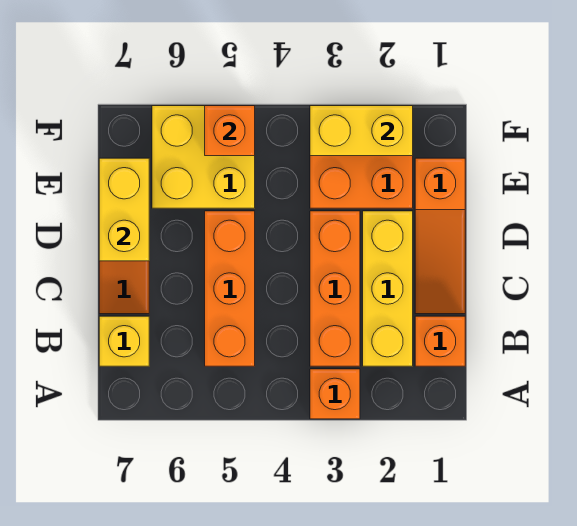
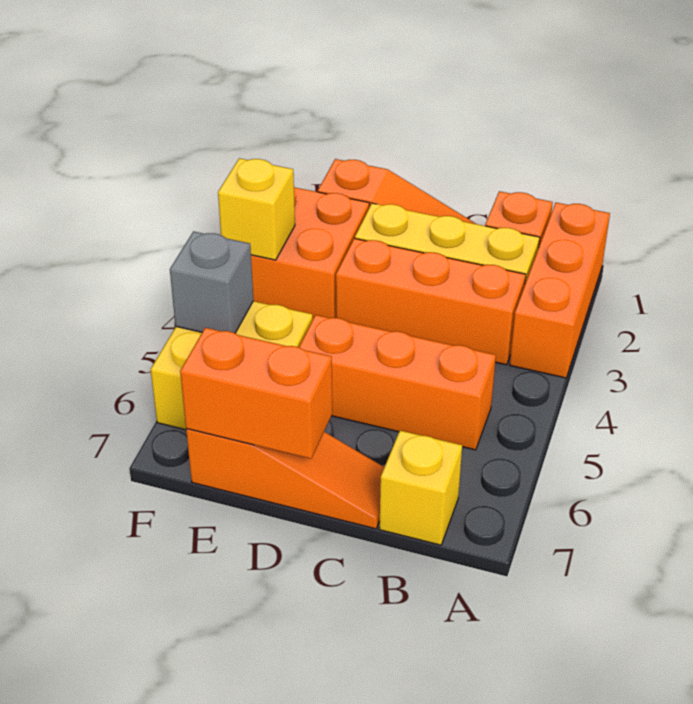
orange brick A3 level 1 -> orange brick A1:A3 level 1
yellow brick D7:E7 level 2 -> orange brick D7:E7 level 2
yellow brick F2:F3 level 2 -> yellow brick F3 level 2
orange brick F5 level 2 -> grey brick F5 level 2

